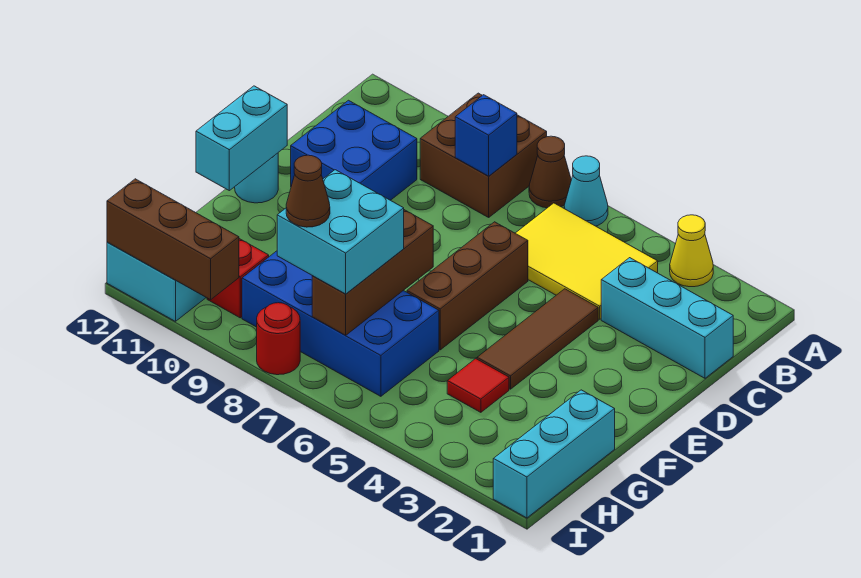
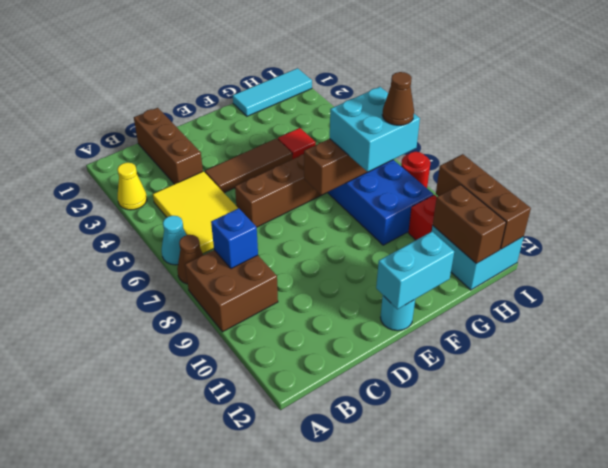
cyan brick C1:C3 level 1 -> brown brick C1:C3 level 1
blue brick C10:D11 level 1 -> none
cyan brick G1:I1 level 1 -> cyan tile G1:I1 level 1
none -> brown brick H11:H12 level 2

